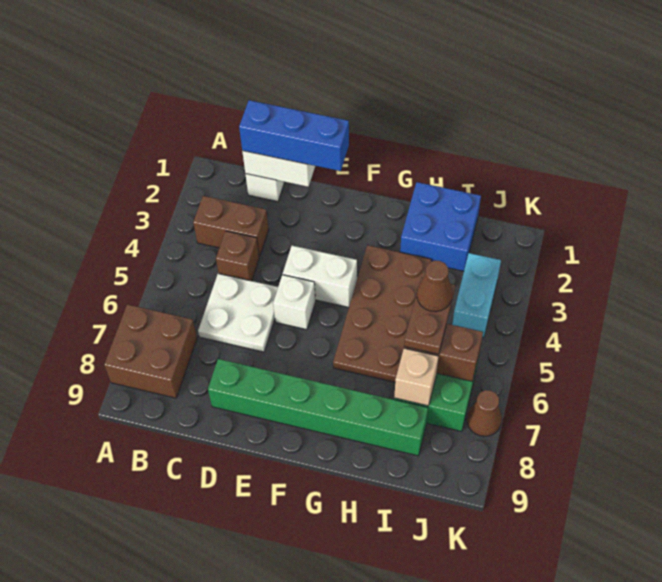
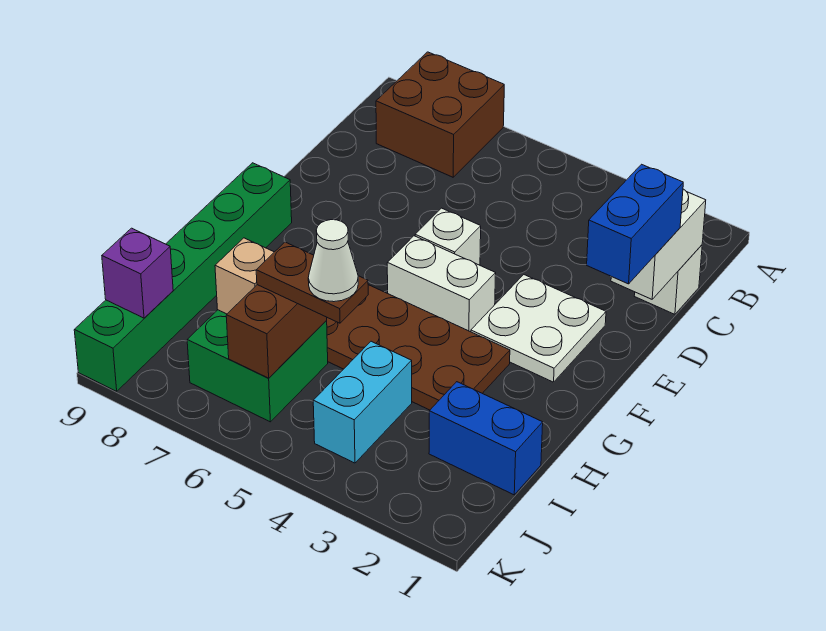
brown brick B3:C3 level 1 -> none
blue brick C1:E1 level 3 -> blue brick D1:E1 level 3
brown brick C4 level 1 -> none
white plate C5:D6 level 1 -> white plate E2:F3 level 1
green brick D8:I8 level 1 -> green brick F9:K9 level 1
white brick E4:F4 level 1 -> white brick F4:F5 level 1
blue brick H1:I2 level 1 -> blue brick I1:I2 level 1
brown cone I5 level 4 -> white cone I5 level 4
cyan brick J3:J4 level 1 -> cyan brick I4:J4 level 1
none -> purple brick J9 level 2
brown cone K7 level 1 -> none

